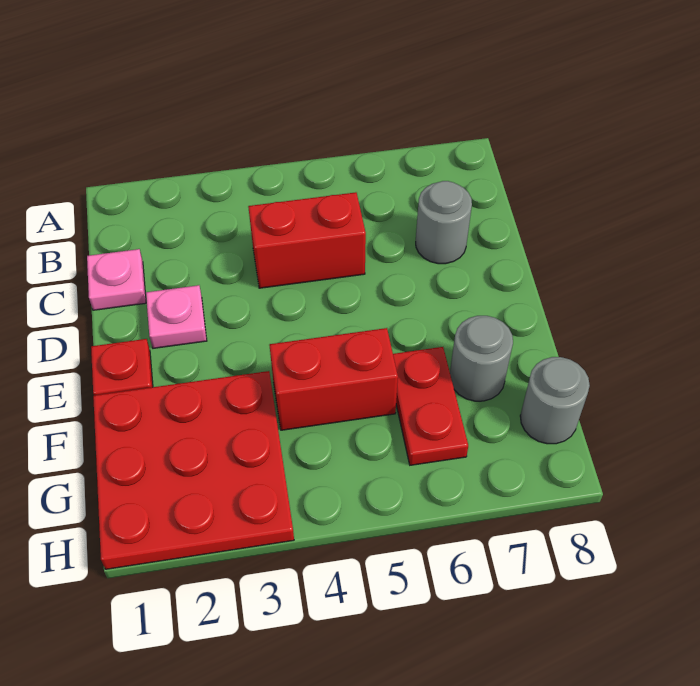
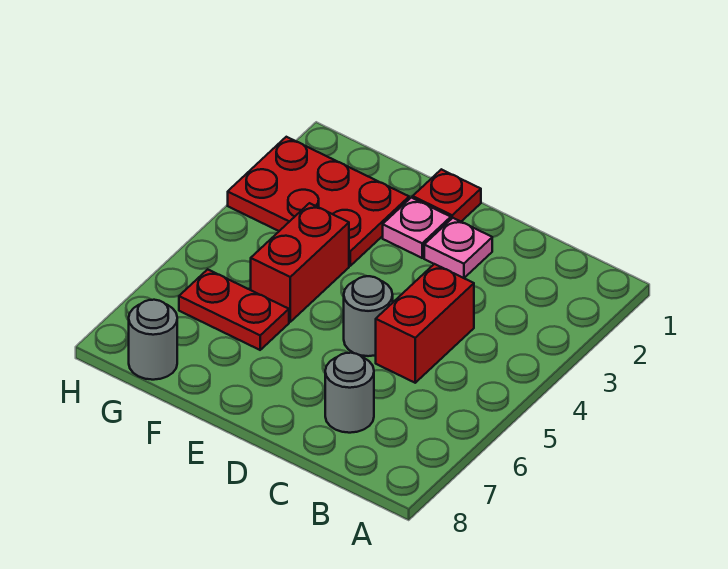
pink plate C1 level 1 -> pink plate E2 level 1
red plate F1:H3 level 1 -> red plate F2:H3 level 1
grey round brick F7 level 1 -> grey round brick D5 level 1

